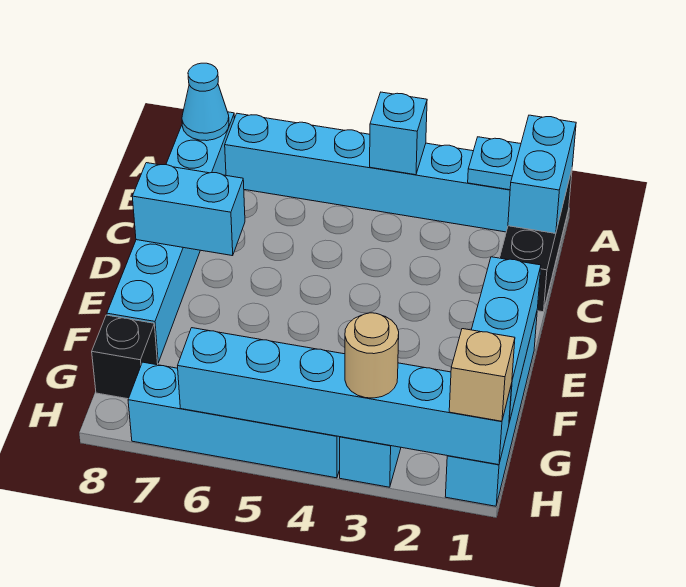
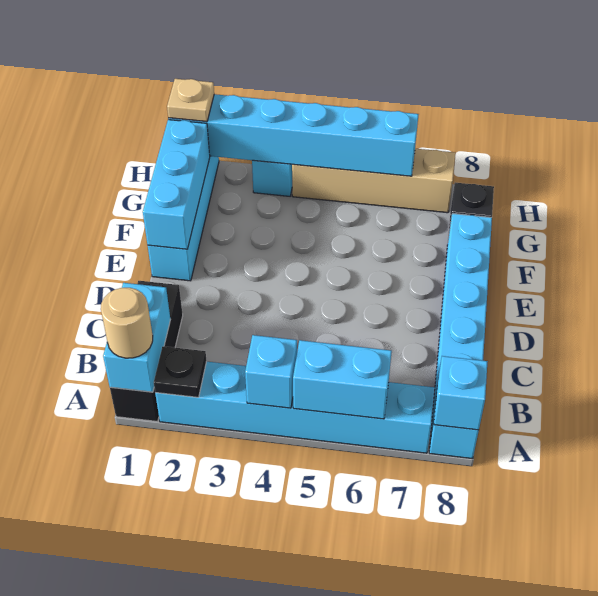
cyan plate A2 level 2 -> black plate A2 level 2
cyan cone A8 level 2 -> cyan brick A8 level 2
cyan brick D7:D8 level 2 -> cyan brick A5:A6 level 2
tan brick H1 level 3 -> tan plate H1 level 3
tan round brick H3 level 3 -> tan round brick A1 level 3
cyan brick H4:H7 level 1 -> tan brick H4:H7 level 1

